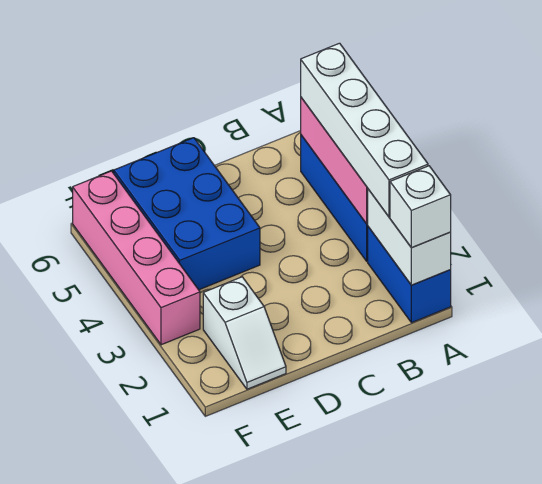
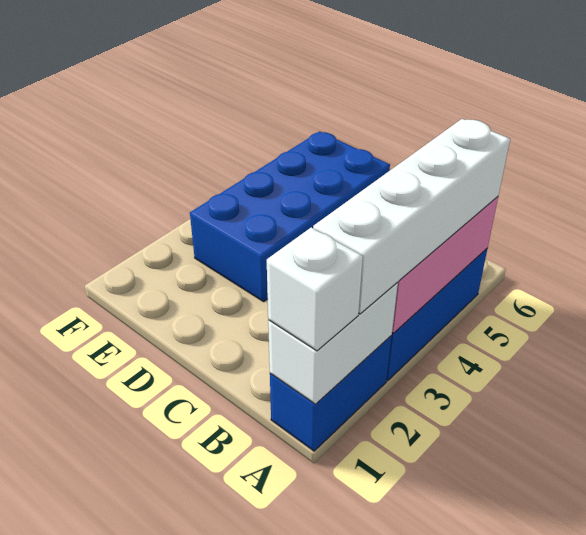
blue brick D4:E6 level 1 -> blue brick D3:E6 level 1
white slope E1:E2 level 1 top 2 -> none
pink brick F3:F6 level 1 -> none

